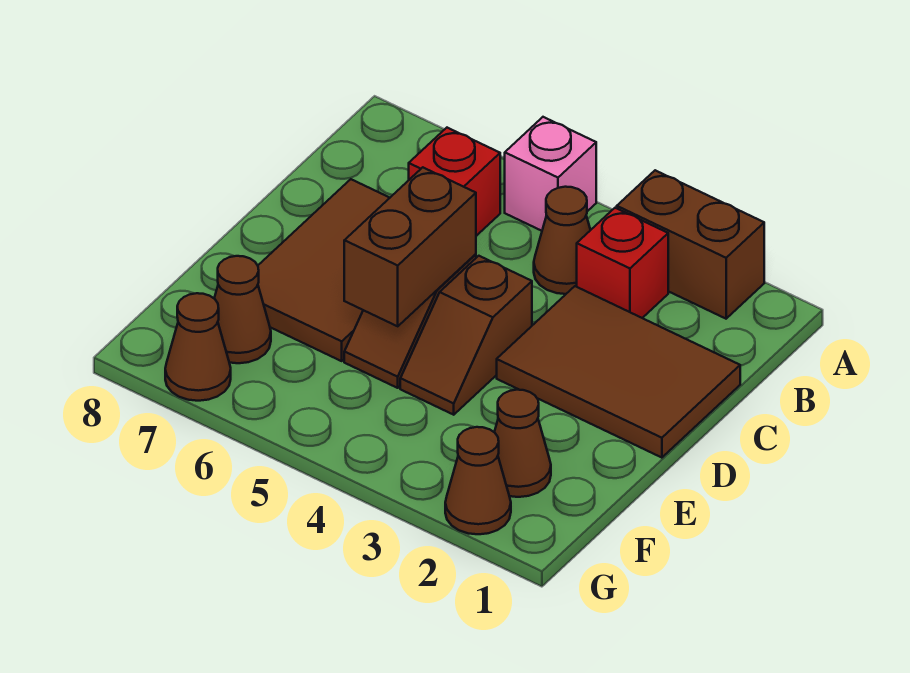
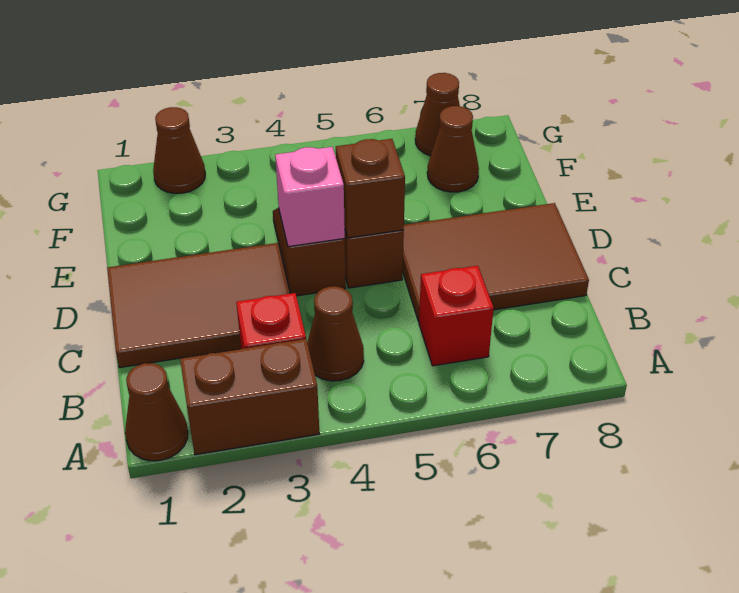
pink brick A5 level 1 -> pink brick D4 level 2
brown tile C6:E7 level 1 -> brown tile C6:D8 level 1
brown brick D5:E5 level 2 -> brown brick D5 level 2
brown cone F2 level 1 -> brown cone A1 level 1

